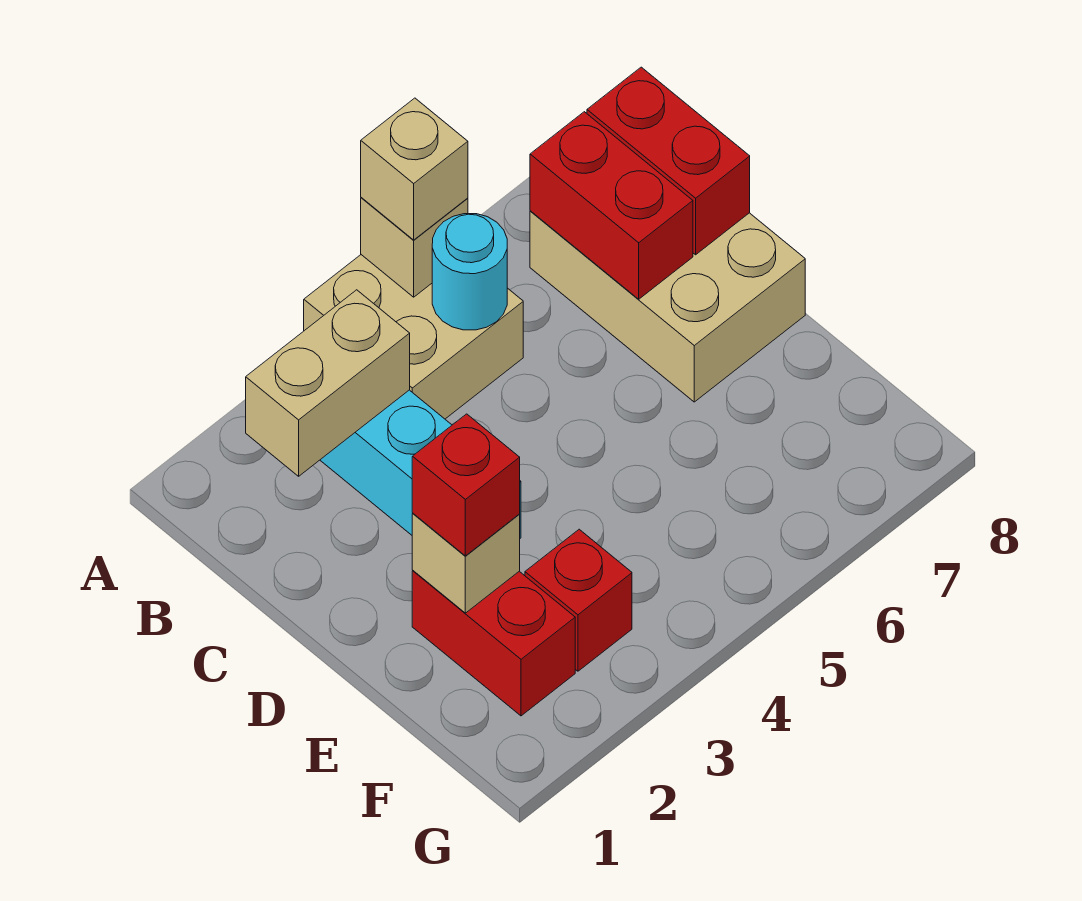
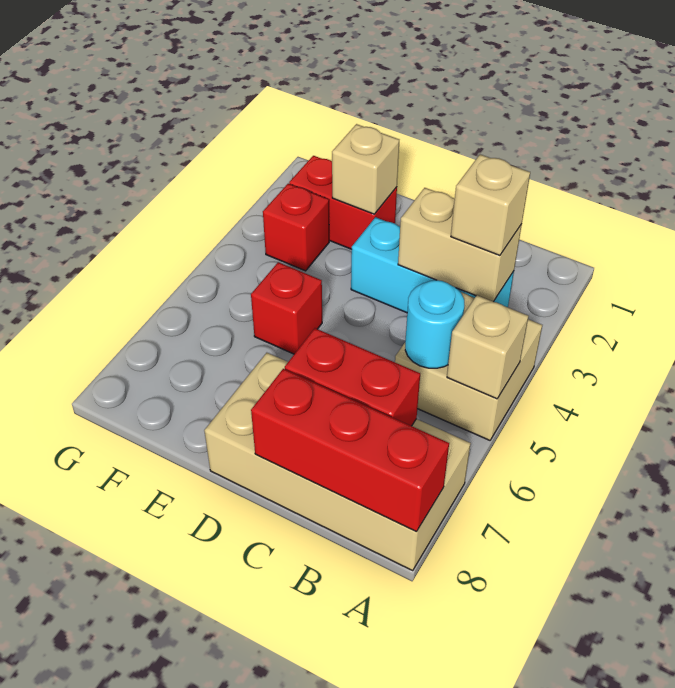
tan brick A5 level 3 -> tan brick B3 level 3
tan brick B2:B3 level 2 -> tan brick B3:C3 level 2
tan brick B7:D8 level 1 -> tan brick A7:D8 level 1
red brick B8:C8 level 2 -> red brick A8:C8 level 2
red brick E2 level 3 -> red brick E5 level 1

